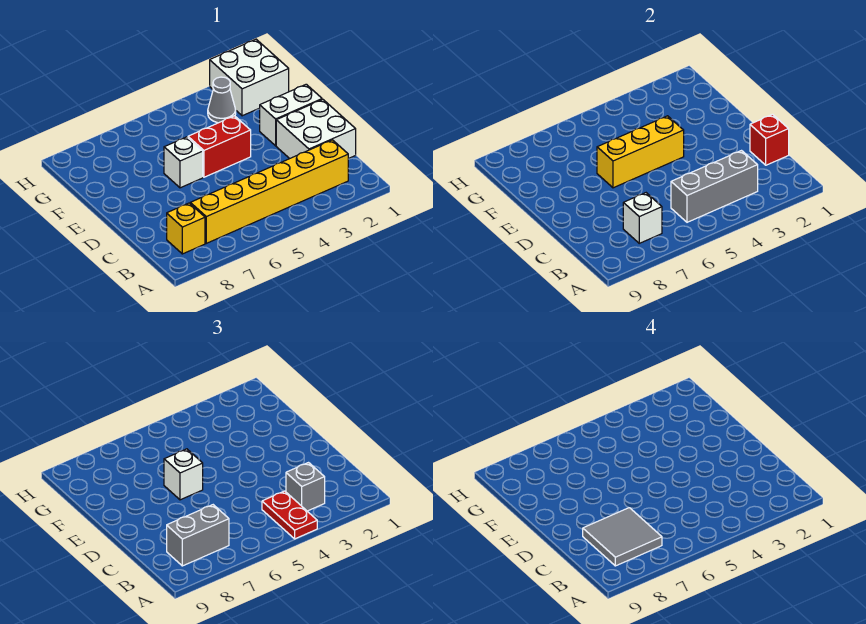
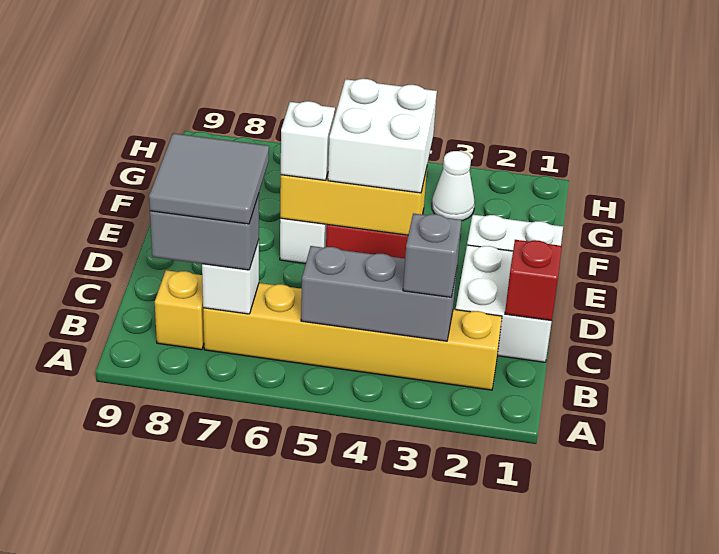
red plate A4:B4 level 3 -> none
white brick G1:H2 level 1 -> white brick E4:F5 level 3
grey cone G3 level 1 -> white cone G3 level 1

